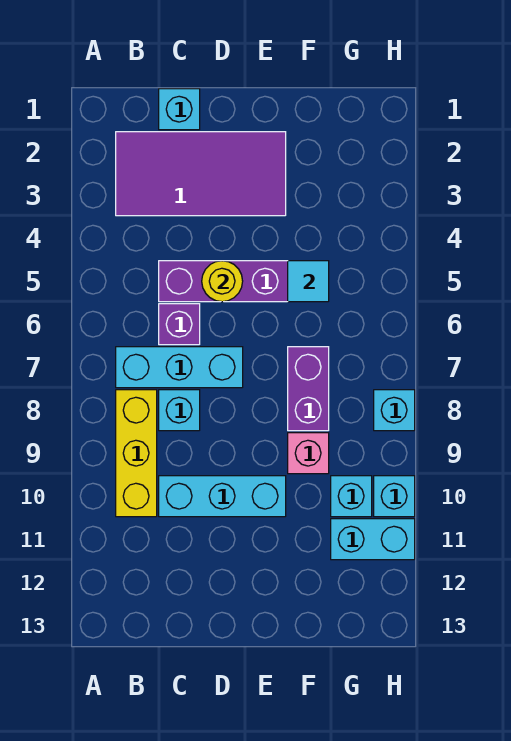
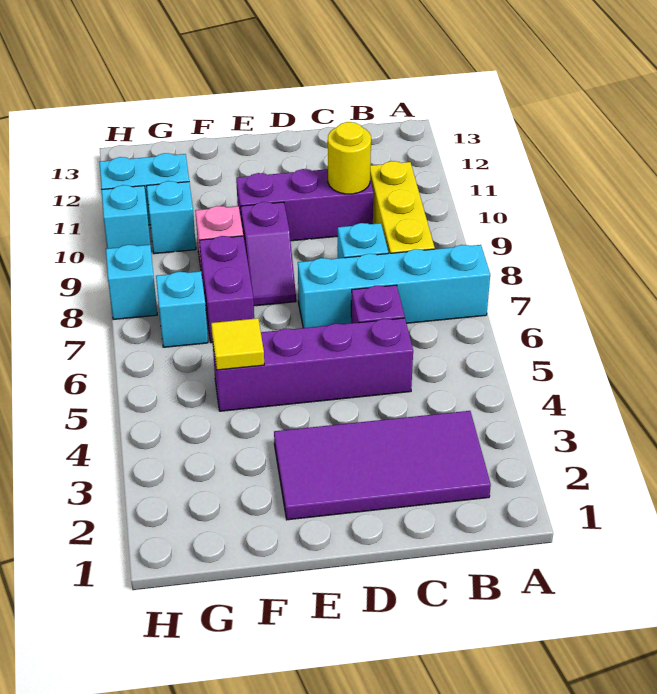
cyan brick B7:D7 level 1 -> cyan brick A7:D7 level 1
cyan brick C1 level 1 -> cyan brick G7 level 1
cyan brick C10:E10 level 1 -> purple brick C10:E10 level 1
yellow round brick D5 level 2 -> yellow round brick C10 level 2
none -> purple slope E8:E9 level 1 top 9
cyan tile F5 level 2 -> yellow tile F5 level 2

